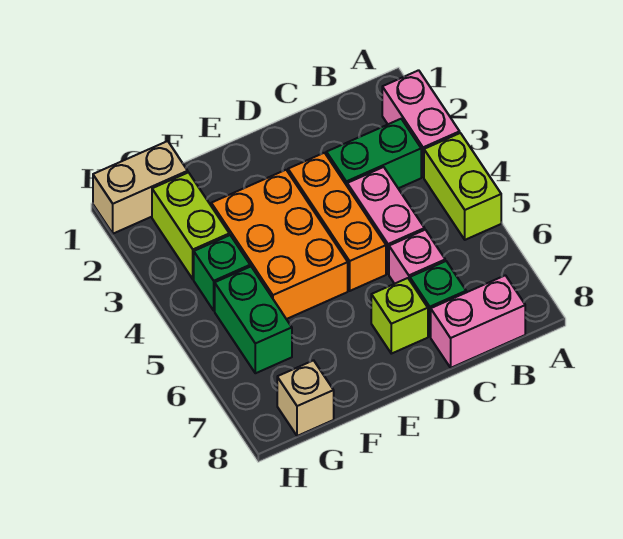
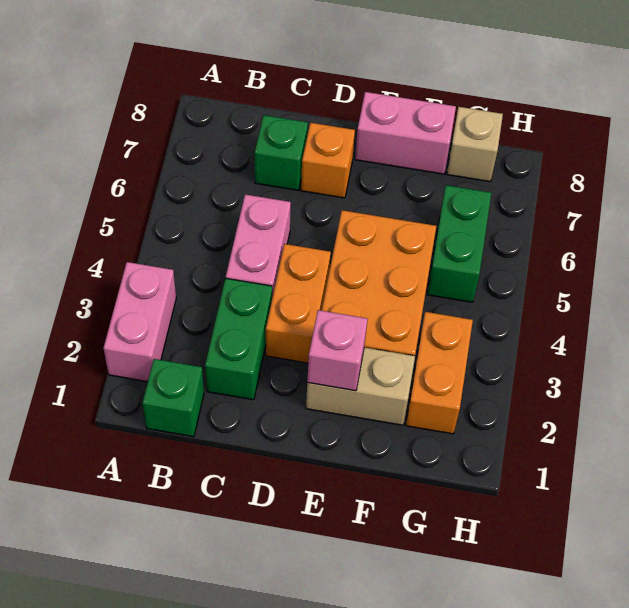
lime brick A4:A5 level 1 -> none
green brick B3:C3 level 1 -> green brick C2:C3 level 1
pink brick B8:C8 level 1 -> pink brick E8:F8 level 1
pink brick C6 level 1 -> pink brick E2 level 2
orange brick D3:D5 level 1 -> orange brick D3:D4 level 1
lime brick D7 level 1 -> orange brick D7 level 1
tan brick G1:H1 level 1 -> tan brick E2:F2 level 1
lime brick G2:G3 level 1 -> orange brick G2:G3 level 1
green brick G4 level 1 -> green brick B1 level 1

